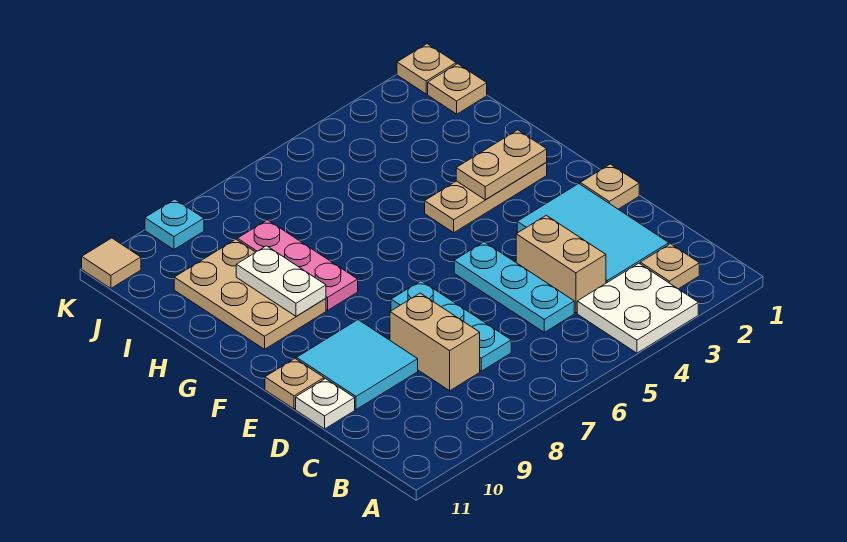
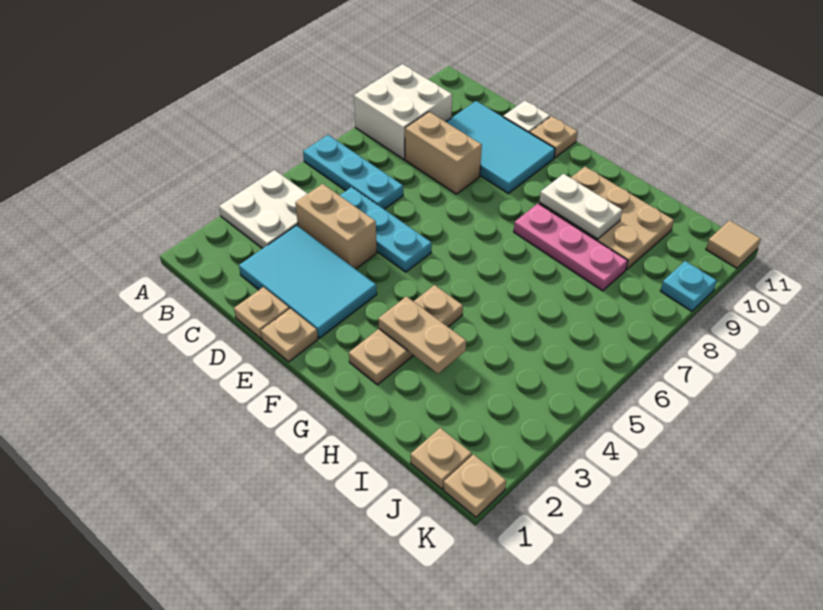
none -> white brick A8:B9 level 1
tan plate B2 level 1 -> tan plate D1 level 1
cyan plate C7:E7 level 1 -> cyan plate A6:C6 level 1
cyan tile D9:E10 level 1 -> cyan tile C9:E10 level 1
tan plate G2:G3 level 2 -> tan plate G3:H3 level 2

